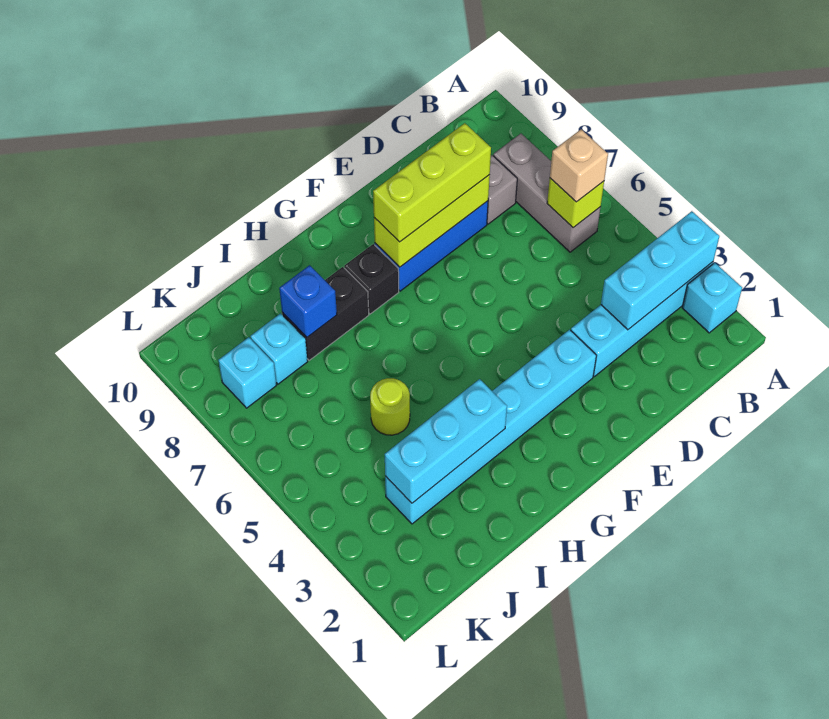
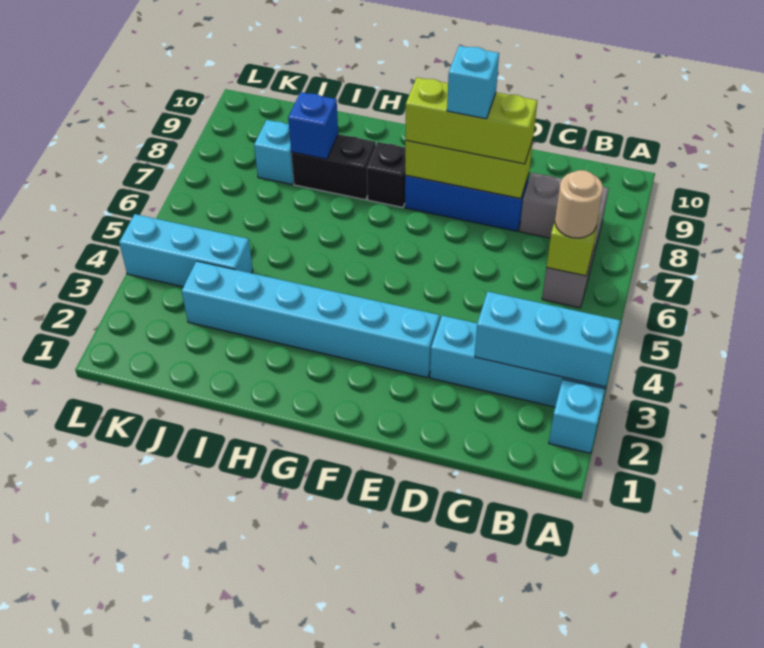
tan brick B6 level 3 -> tan round brick B6 level 3
cyan brick H3:J3 level 2 -> cyan brick J4:L4 level 1
lime round brick I5 level 1 -> none
cyan brick K8 level 1 -> cyan brick E8 level 4

